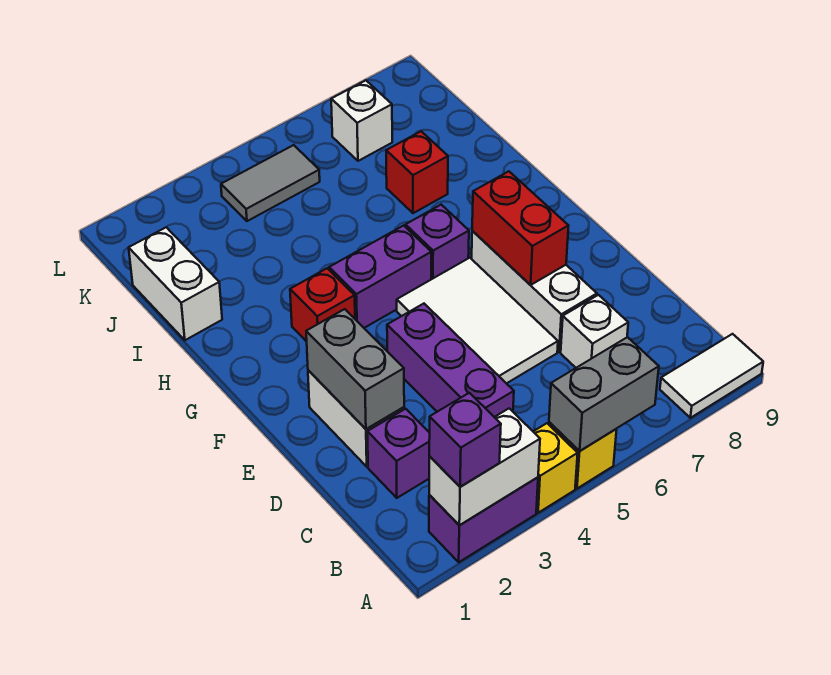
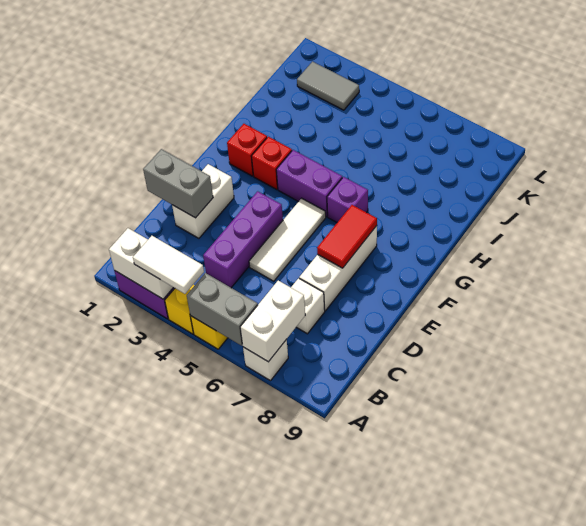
purple brick A2 level 3 -> none
white tile A8:A9 level 1 -> white tile A3:A4 level 3
purple brick C2 level 1 -> none
grey brick D2:E2 level 2 -> grey brick D1:D2 level 2
white tile D5:F6 level 1 -> white tile D5:F5 level 1
red brick E7:F7 level 2 -> red tile E7:F7 level 2
white brick I1:J1 level 1 -> white brick A7:B7 level 2
red brick I7 level 1 -> red brick G2 level 1
grey tile K4:K5 level 1 -> grey tile K2:K3 level 1
white brick K7 level 1 -> white brick A7 level 1

